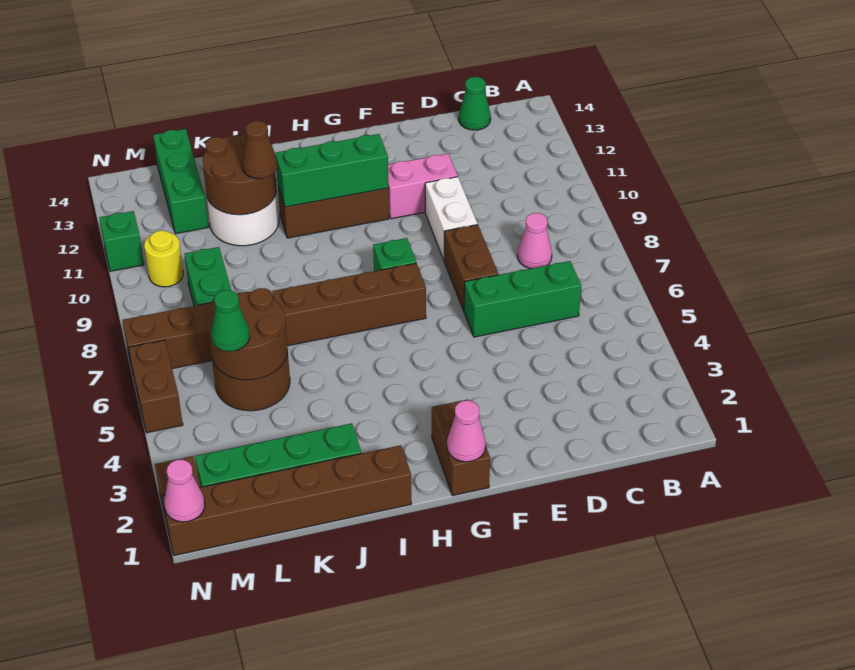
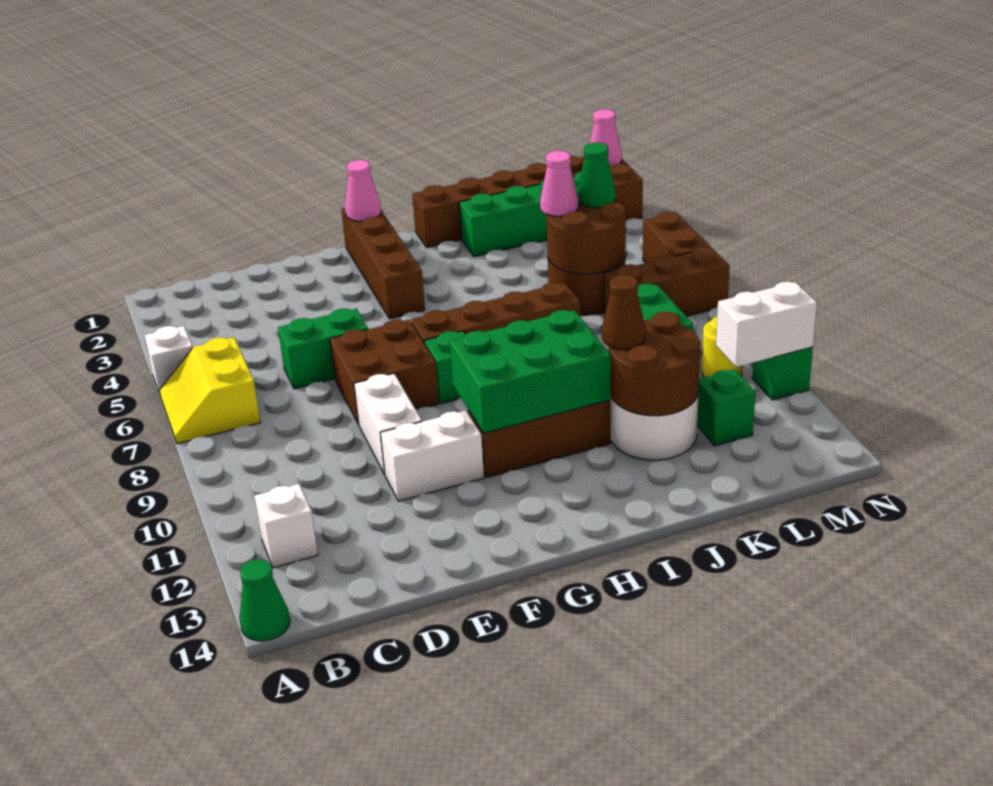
none -> white brick A5 level 1
none -> yellow slope A6:B7 level 1 top B
none -> white brick B12 level 1
green brick C6:E6 level 1 -> green brick D6:E6 level 1
pink cone C8 level 1 -> pink cone K5 level 3
green cone C14 level 1 -> green cone A14 level 1
brown brick E7:E8 level 1 -> brown brick E7:F8 level 1
pink brick E11:F11 level 1 -> white brick E11:F11 level 1
brown brick G1:G2 level 1 -> brown brick G1:G4 level 1
green brick G11:I11 level 2 -> green brick G10:I11 level 2
green brick L12:L14 level 1 -> green brick L12 level 1
none -> white brick M11:N11 level 2

